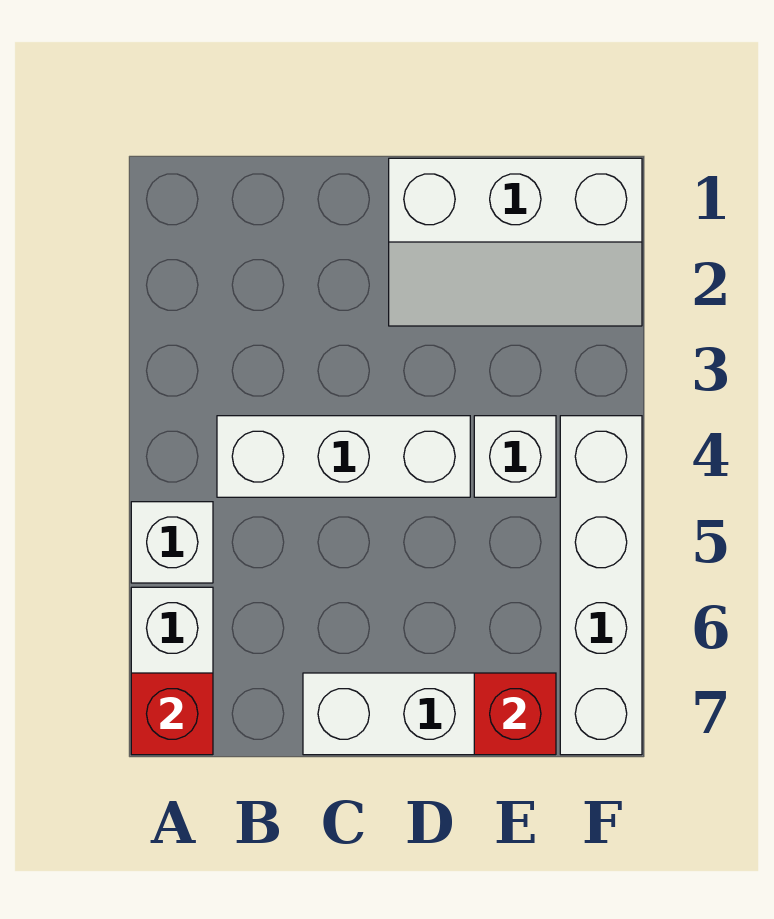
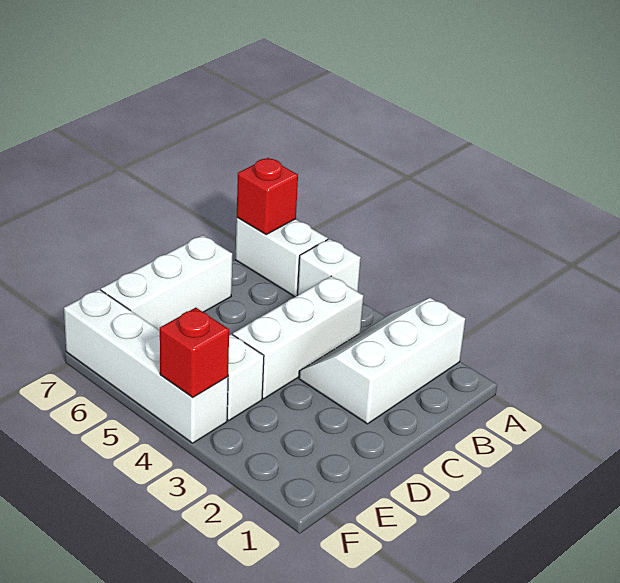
white slope D1:F2 level 1 top 1 -> white slope A2:C3 level 1 top 2
red brick E7 level 2 -> red brick F4 level 2

